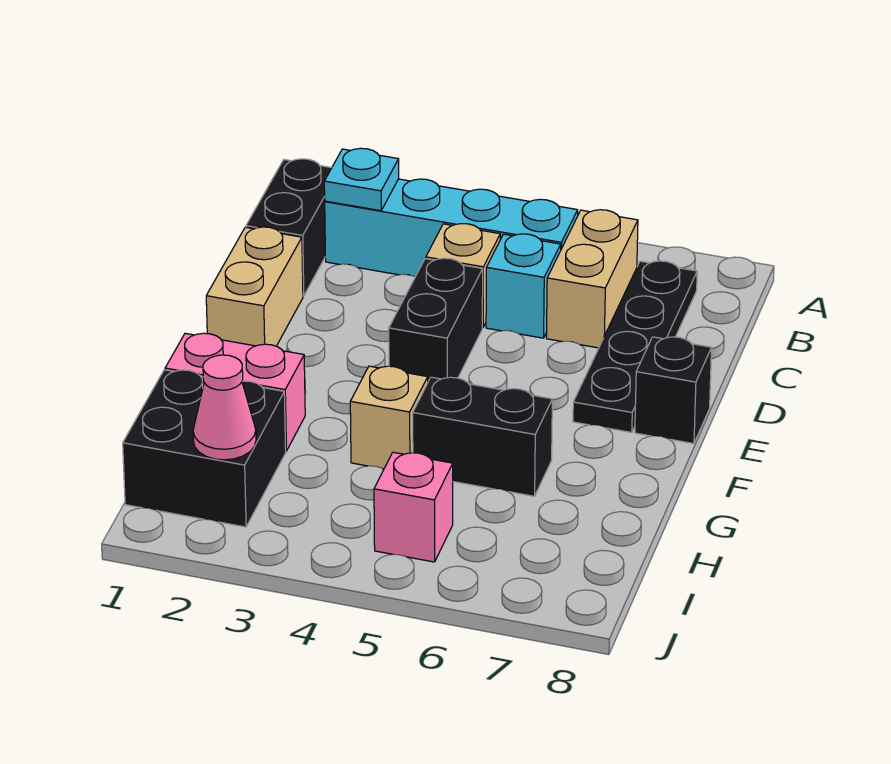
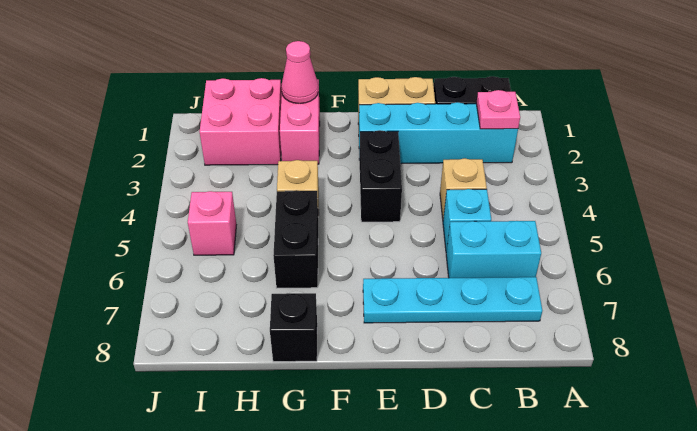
cyan brick B2:B5 level 1 -> cyan brick B2:E2 level 1
cyan plate B2 level 2 -> pink plate B2 level 2
tan brick B6:C6 level 1 -> cyan brick B6:C6 level 1
black plate B7:E7 level 1 -> cyan plate B7:E7 level 1
black brick D4:E4 level 1 -> black brick E3:E4 level 1
black brick E8 level 1 -> black brick G8 level 1
black brick H1:I2 level 1 -> pink brick H1:I2 level 1
pink cone I2 level 2 -> pink cone G1 level 2

